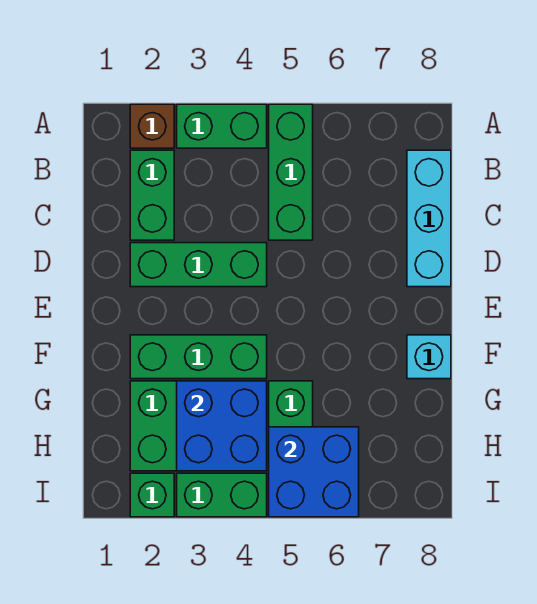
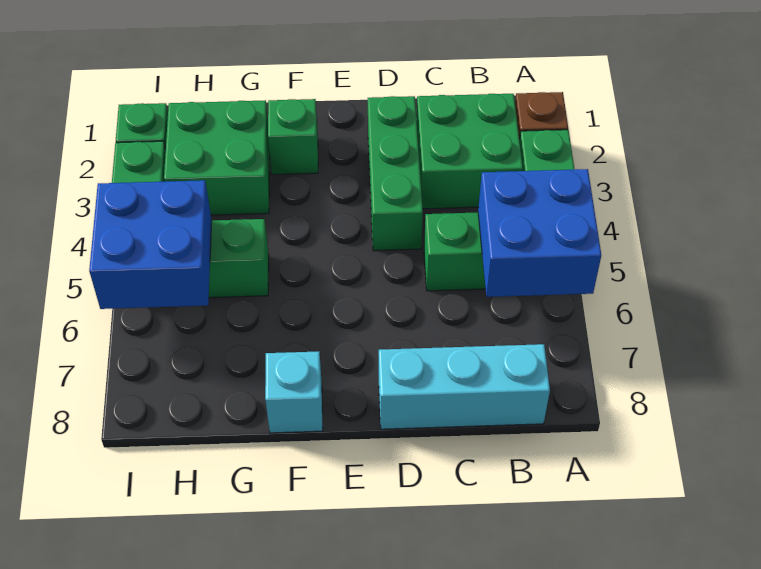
green brick B2:C2 level 1 -> green brick B2:C3 level 1
green brick F2:F4 level 1 -> green brick F2 level 1
blue brick G3:H4 level 2 -> blue brick A5:B6 level 2

